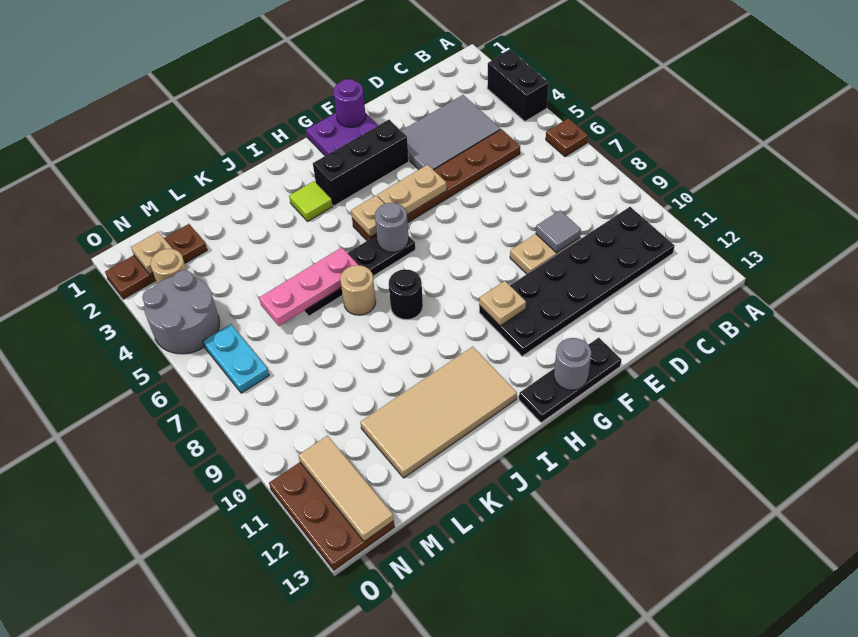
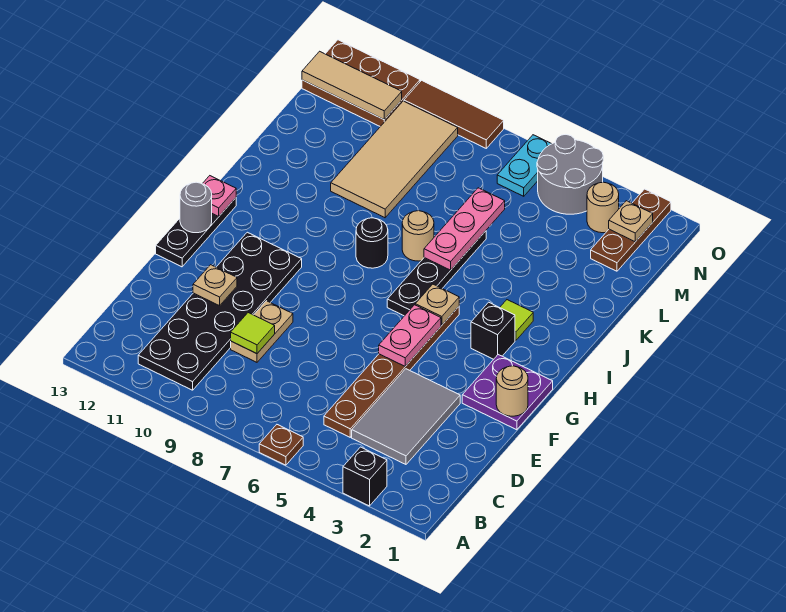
black brick A3:A4 level 1 -> black brick A3 level 1
grey tile D9 level 2 -> lime tile D9 level 2
purple round brick F1 level 2 -> tan round brick F1 level 2
black brick F3:H3 level 1 -> black brick H3 level 1
tan plate F5:G5 level 2 -> pink plate F5:G5 level 2
tan plate G10 level 2 -> tan plate E11 level 2
grey round brick H6 level 2 -> none
none -> pink plate H13 level 2
tan tile I11:L12 level 1 -> tan tile K9:N10 level 1
cyan plate N6:N7 level 1 -> cyan plate N6:O6 level 1
none -> brown tile O8:O10 level 1

